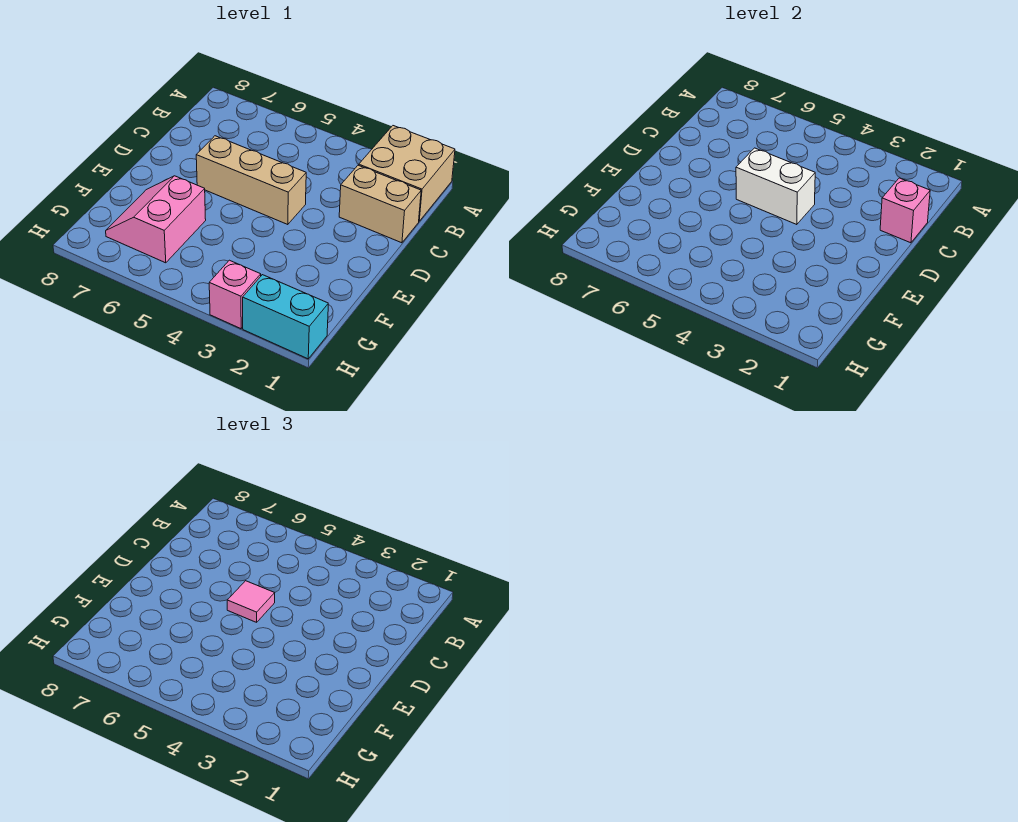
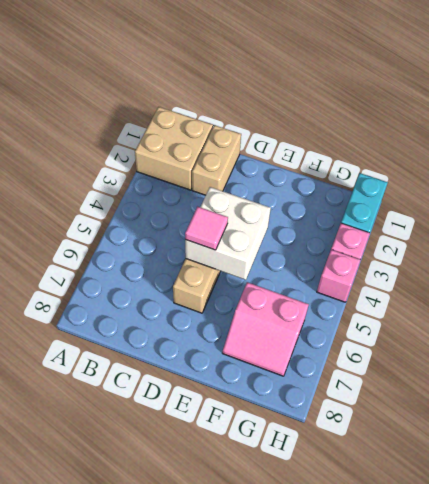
pink brick C1 level 2 -> pink brick H4 level 1
white brick D4:D5 level 2 -> white brick D4:E5 level 2

